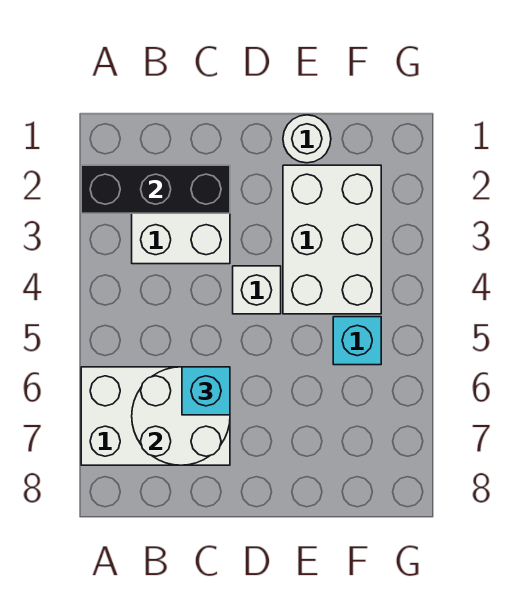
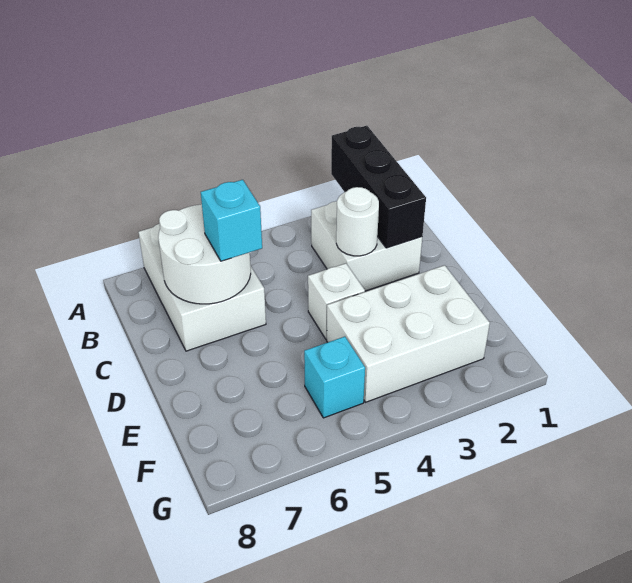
white round brick E1 level 1 -> white round brick C3 level 2

